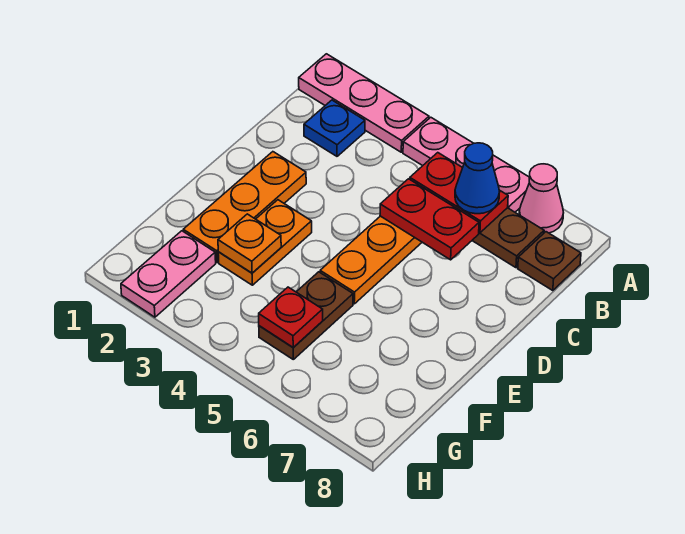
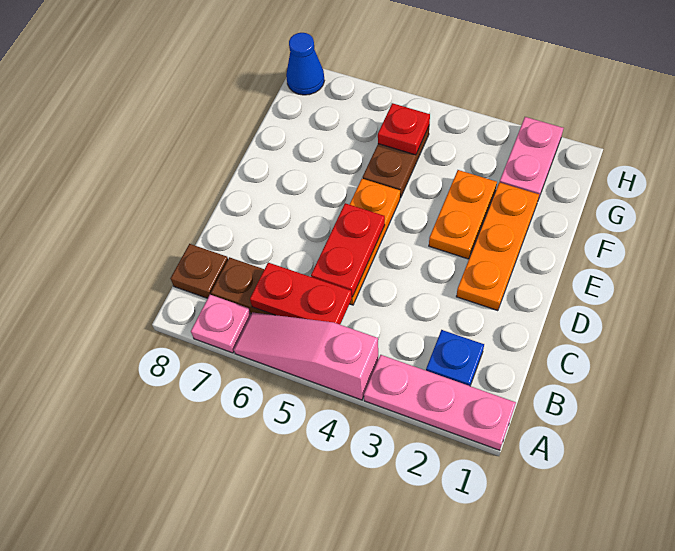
pink plate A4:A6 level 1 -> pink slope A4:A6 level 1 top 4
pink cone A7 level 1 -> pink plate A7 level 1
blue cone B6 level 3 -> blue cone H8 level 1
red plate C5:C6 level 2 -> red plate C5:D5 level 2
orange plate F3 level 2 -> none

